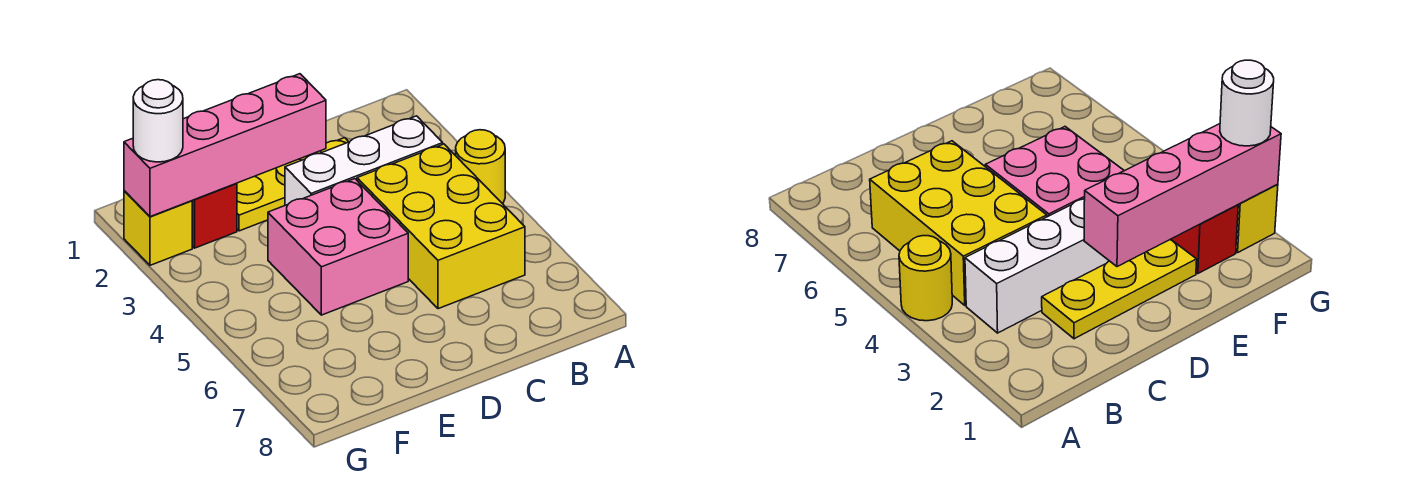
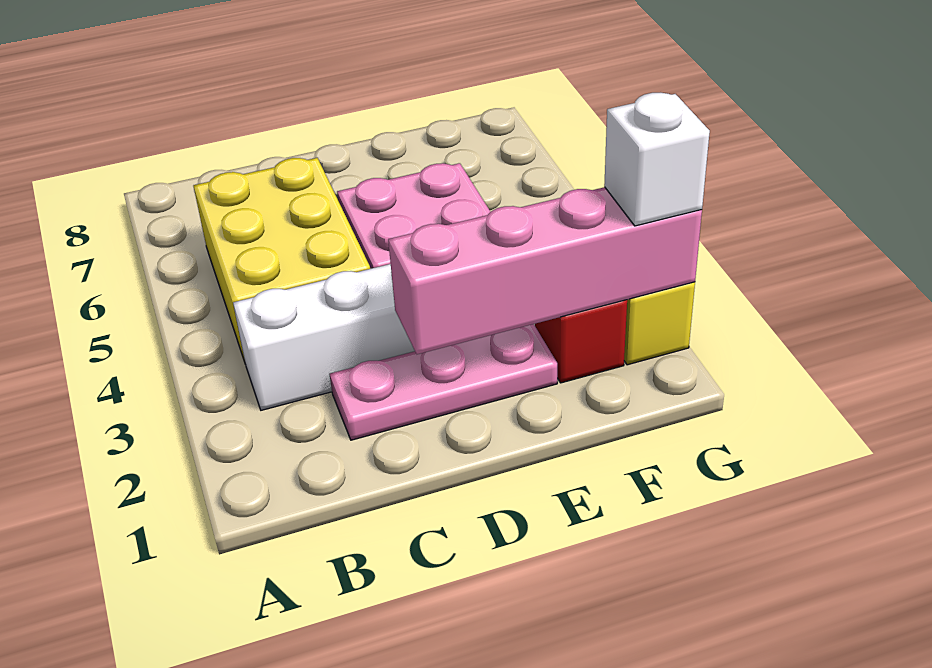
yellow round brick A4 level 1 -> none
yellow plate C2:E2 level 1 -> pink plate C2:E2 level 1
white round brick G2 level 3 -> white brick G2 level 3

